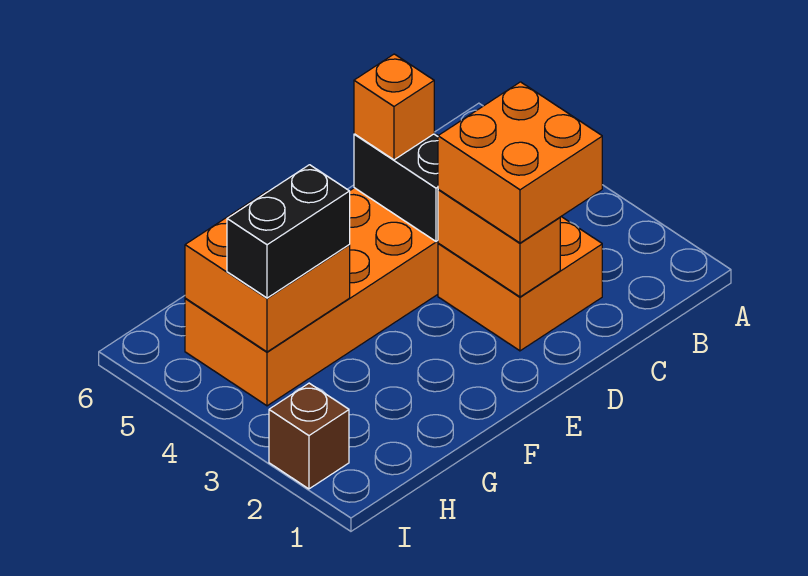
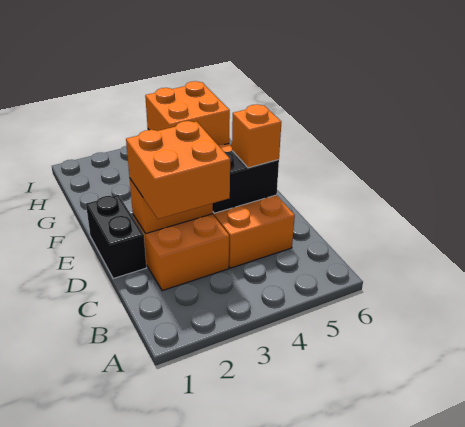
black brick G4:H4 level 3 -> black brick D1:E1 level 1
brown brick I2 level 1 -> none

